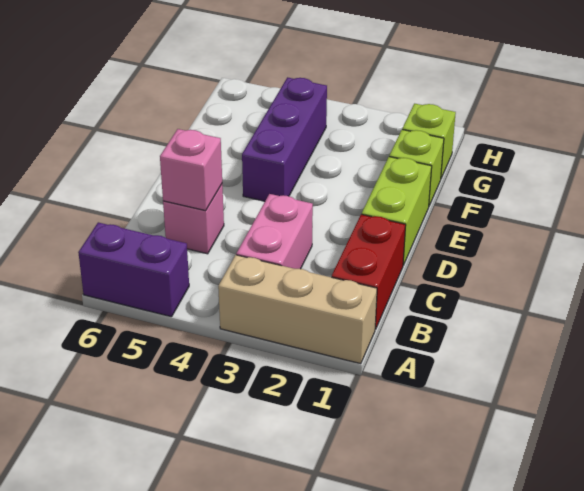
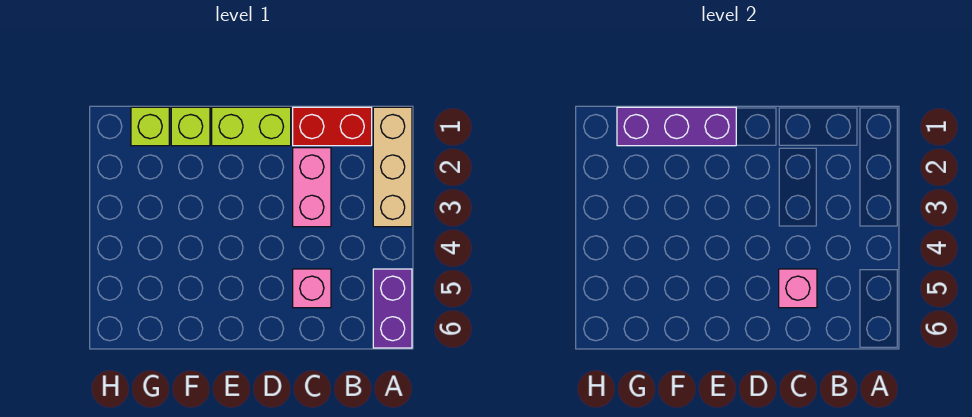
pink brick B3:C3 level 1 -> pink brick C2:C3 level 1
purple brick E4:G4 level 1 -> purple brick E1:G1 level 2

